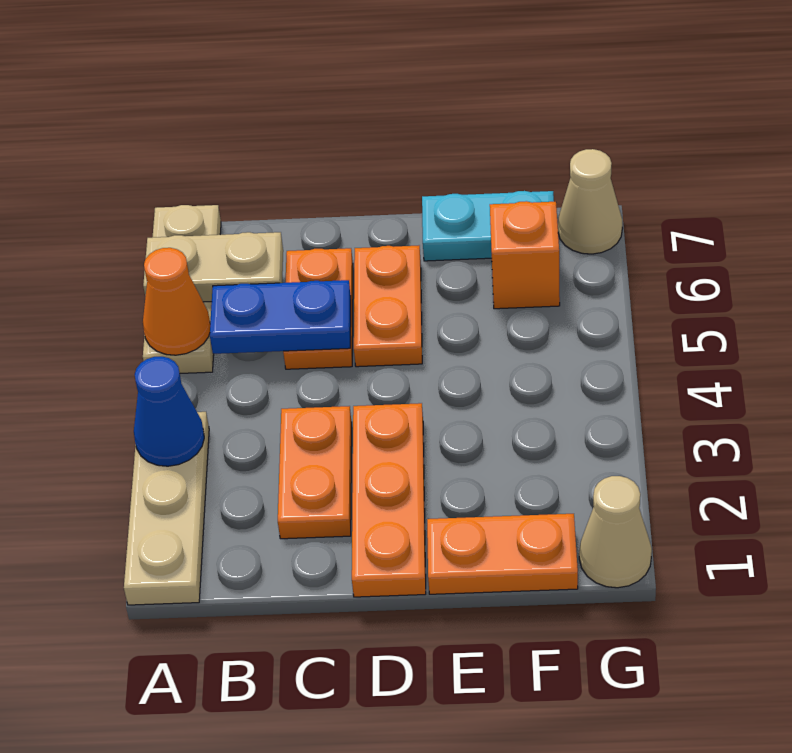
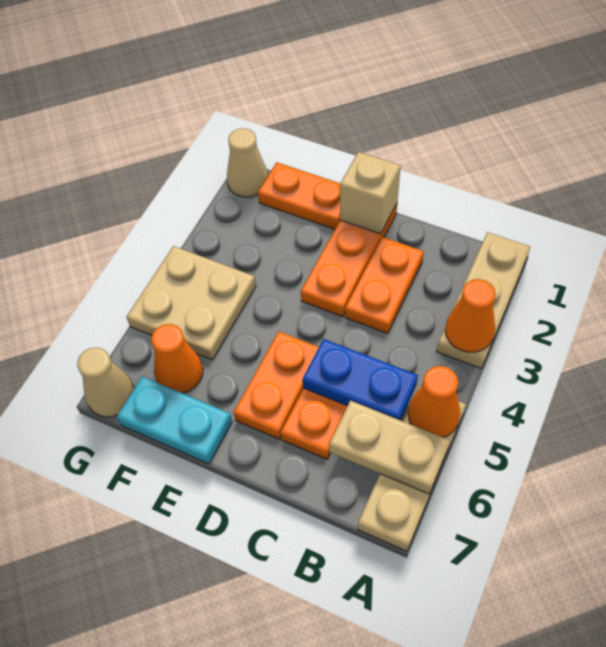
blue cone A3 level 2 -> orange cone A3 level 2
none -> tan brick D1 level 2
none -> tan plate F4:G5 level 1
orange brick F6 level 1 -> orange cone F6 level 1

